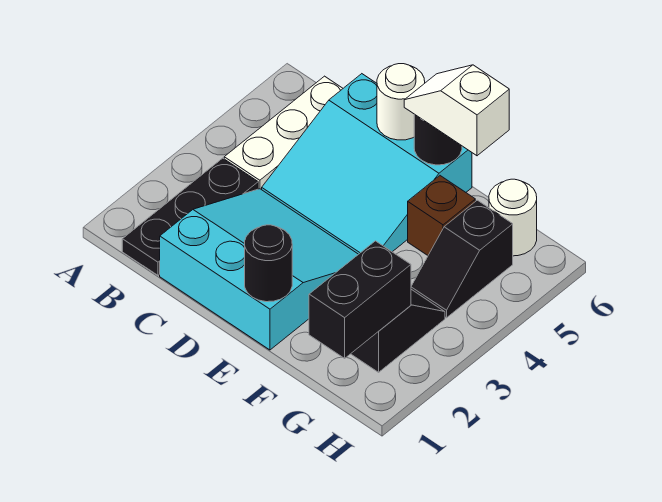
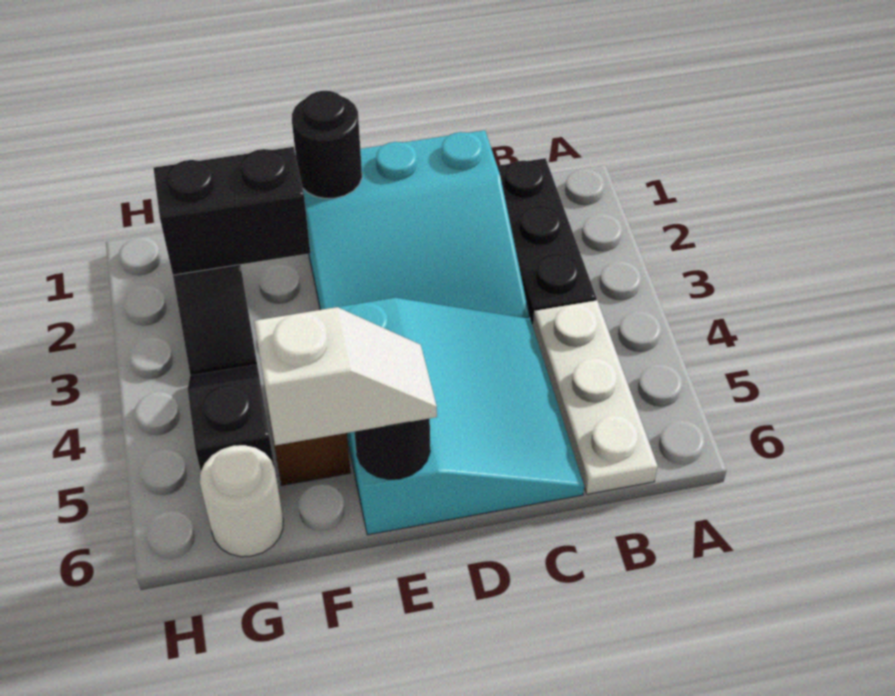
cyan slope C4:E6 level 1 top 6 -> cyan slope C4:E6 level 1 top E
white round brick D6 level 2 -> none
black brick G1:G2 level 2 -> black brick F2:G2 level 2

